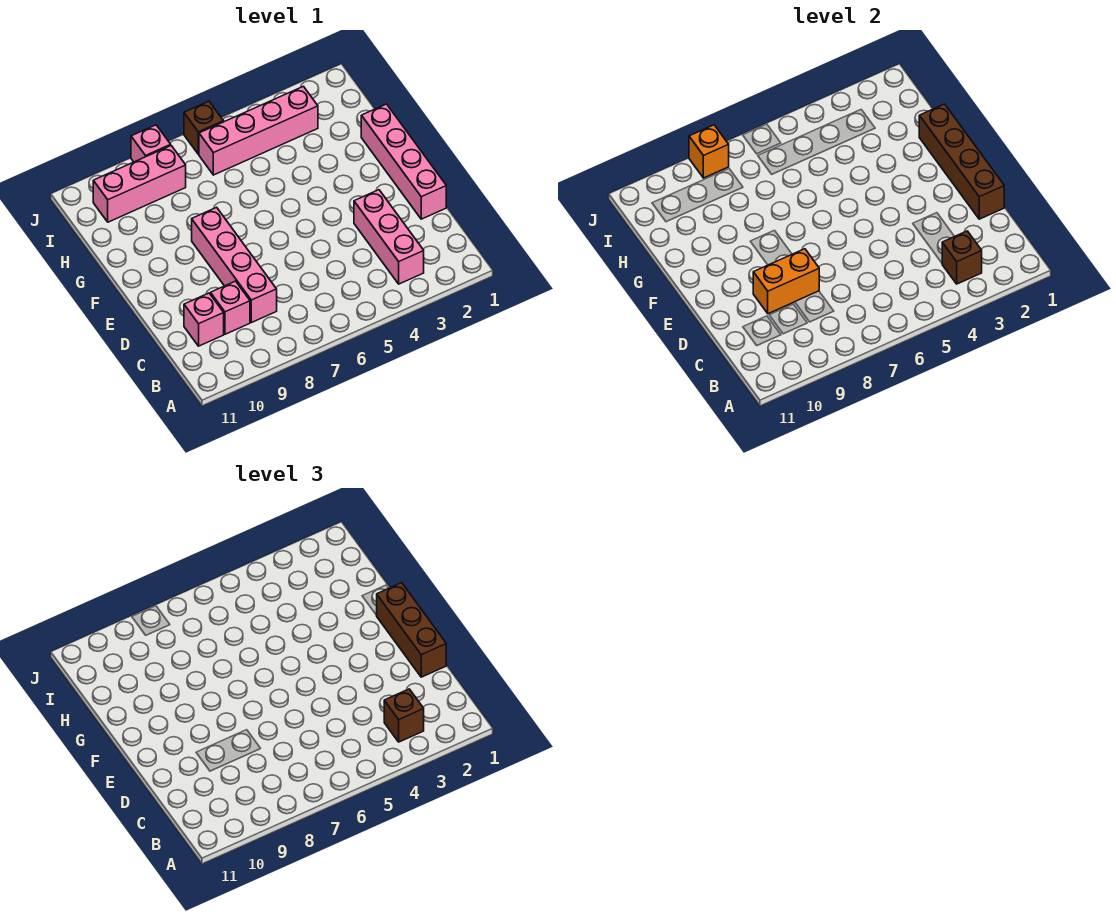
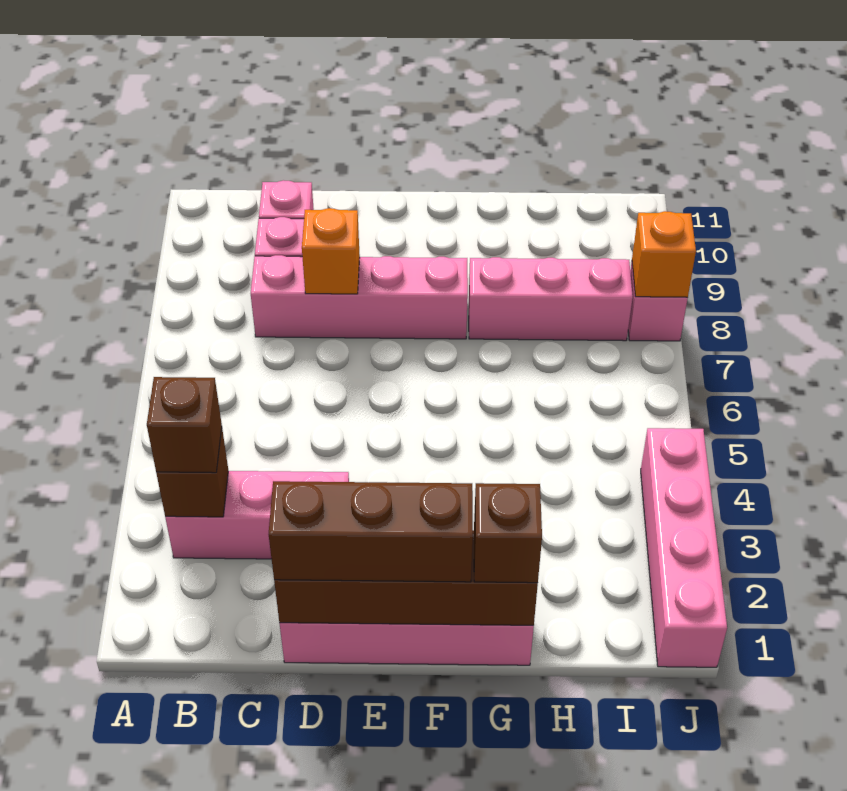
orange brick D8:D9 level 2 -> orange brick D8 level 2
pink brick I3:I6 level 1 -> pink brick J1:J4 level 1
pink brick I8:I10 level 1 -> pink brick G8:I8 level 1
brown brick J6 level 1 -> brown brick G1 level 3

